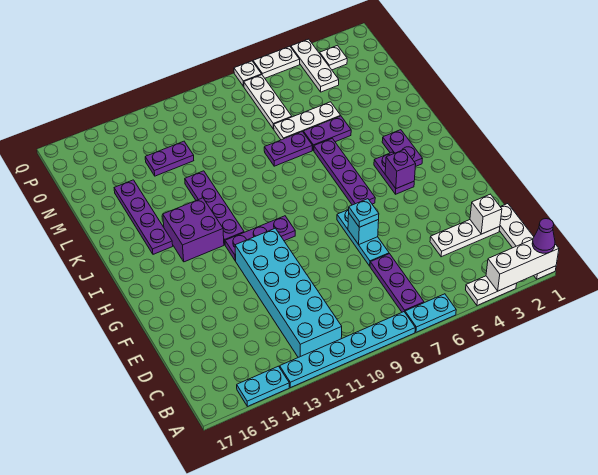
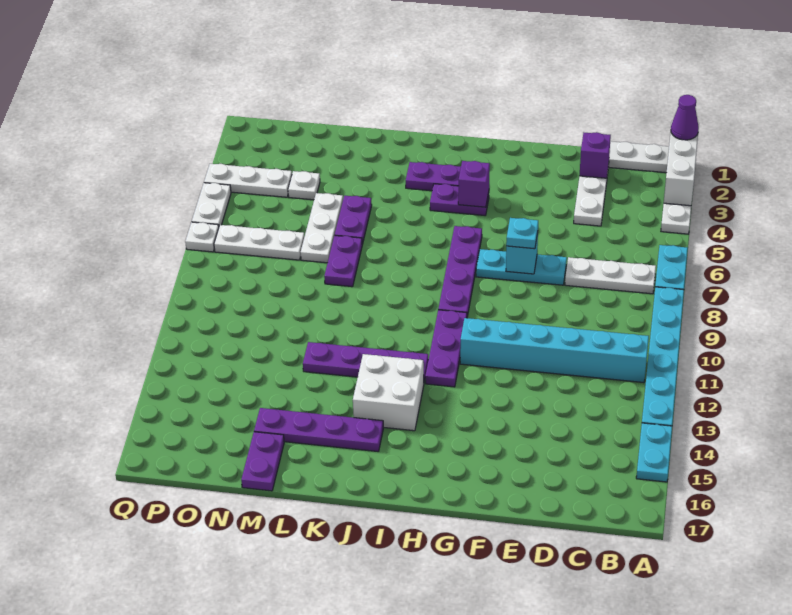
purple plate B7:D7 level 1 -> white plate B7:D7 level 1
cyan brick B11:G12 level 1 -> cyan brick B11:G11 level 1
white brick D2 level 2 -> purple brick D2 level 2
purple plate H6:K6 level 1 -> purple plate H6:H9 level 1
purple brick I13:J14 level 1 -> white brick I13:J14 level 1
purple plate N12:N13 level 1 -> purple plate M16:M17 level 1
white plate P3 level 1 -> white plate N4 level 1

